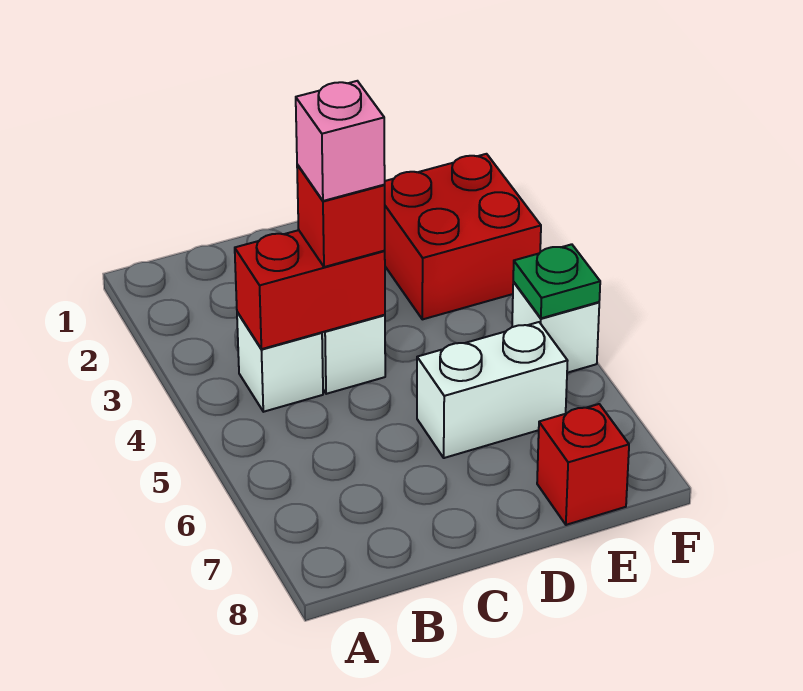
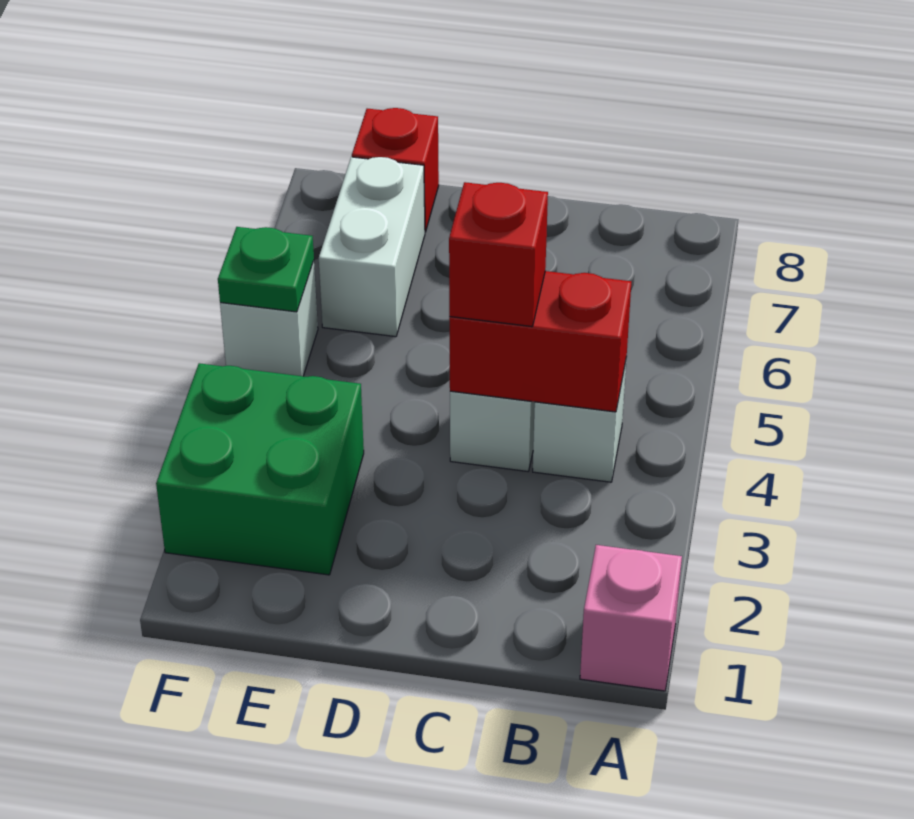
pink brick C4 level 4 -> pink brick A1 level 1
white brick D6:E6 level 1 -> white brick E6:E7 level 1
red brick E2:F3 level 1 -> green brick E2:F3 level 1

